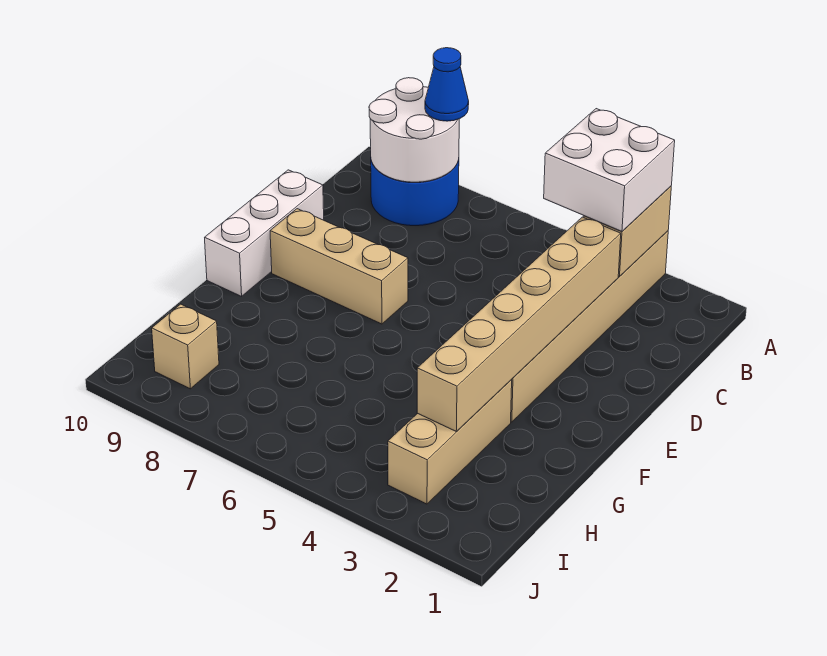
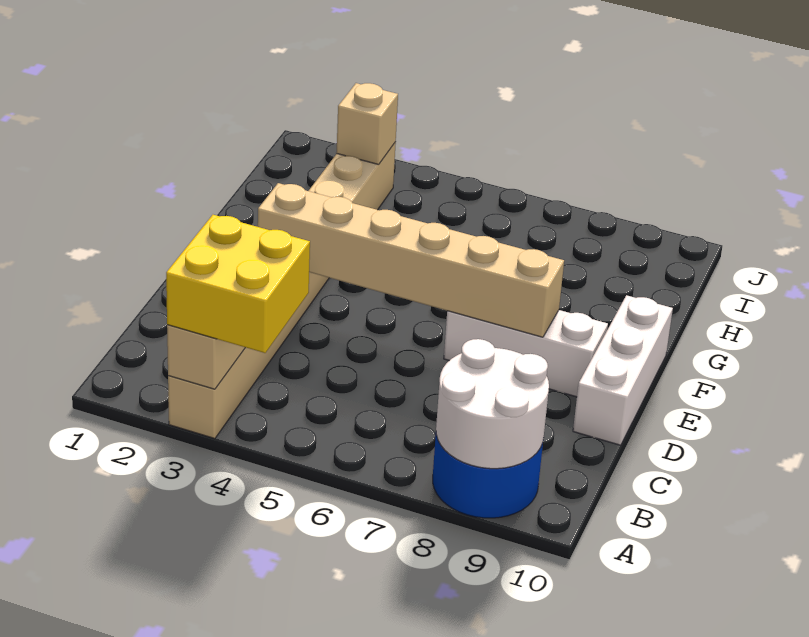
white brick A3:B4 level 3 -> yellow brick A3:B4 level 3
blue cone A8 level 3 -> none
tan brick C3:H3 level 2 -> tan brick E3:E8 level 2
tan brick E7:E9 level 1 -> white brick E7:E9 level 1
tan brick I9 level 1 -> tan brick I3 level 2

